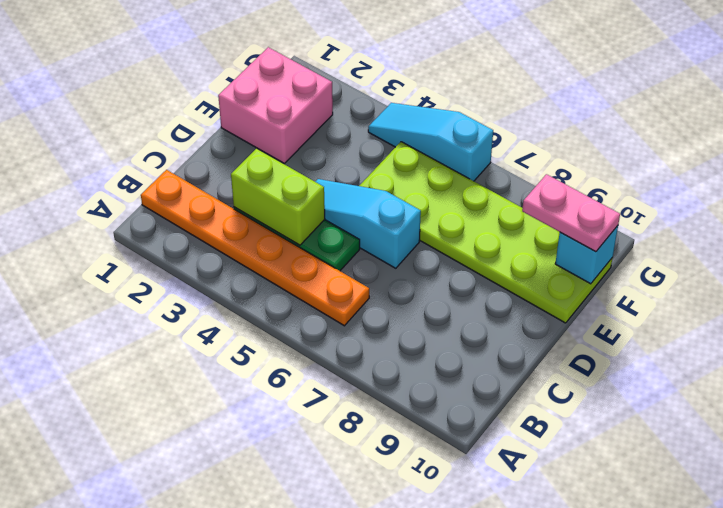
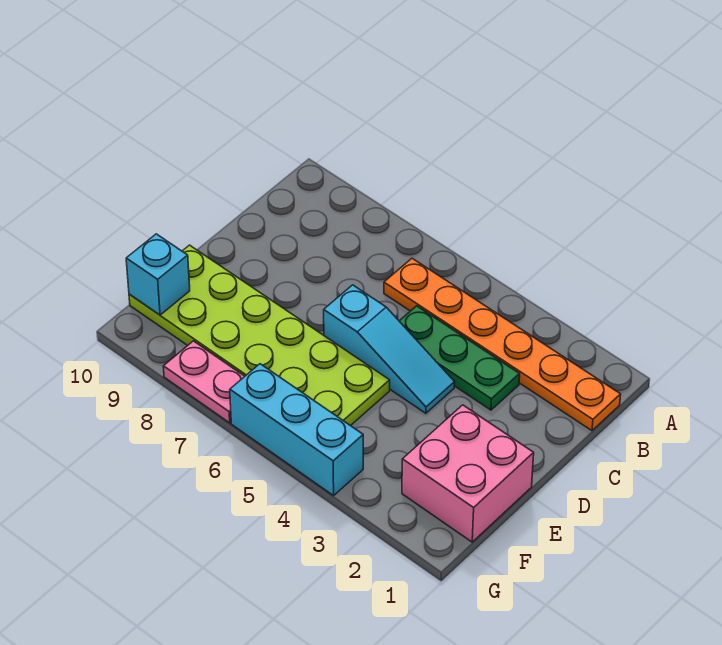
lime brick C3:C4 level 2 -> none
pink plate F9:F10 level 3 -> pink plate G7:G8 level 1
cyan slope G4:G6 level 1 top 6 -> cyan brick G4:G6 level 1

